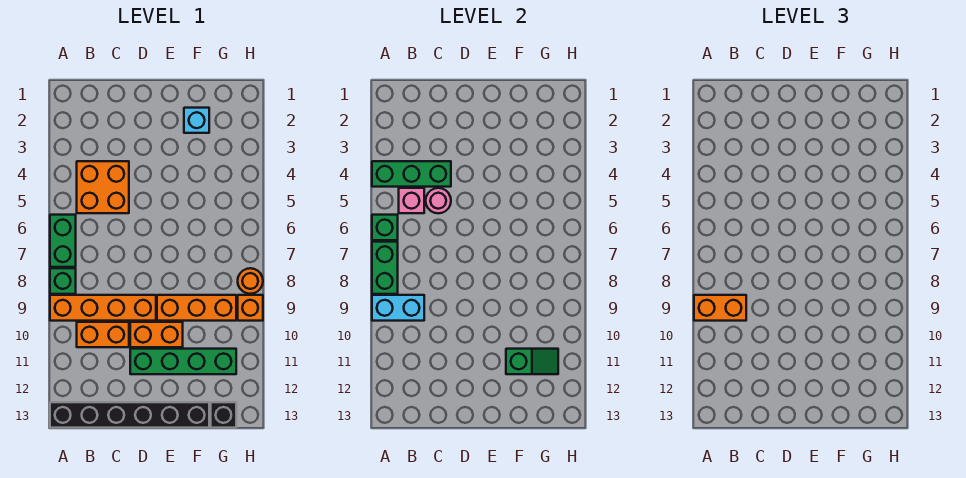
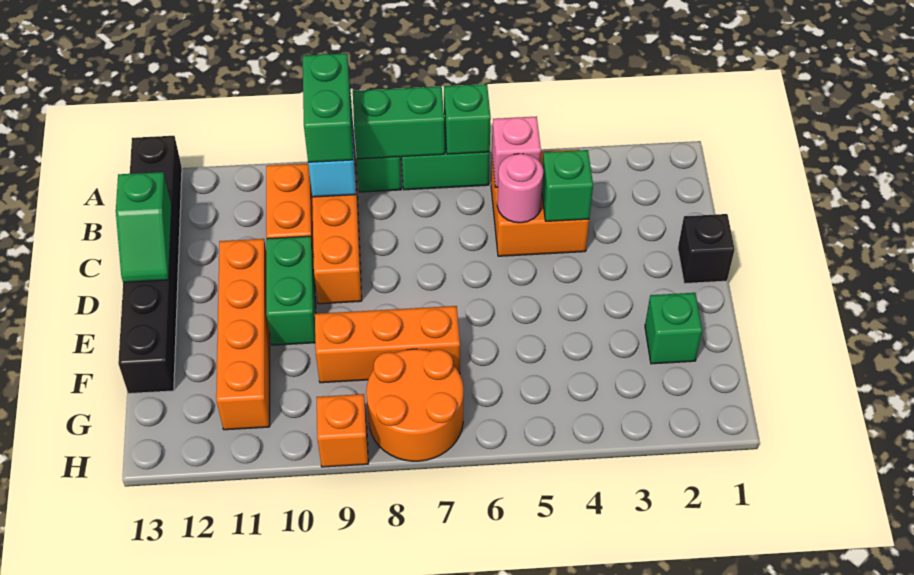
green brick A4:C4 level 2 -> green brick C4 level 2
orange brick A9:B9 level 3 -> green brick A9:B9 level 3
orange brick D10:E10 level 1 -> green brick D10:E10 level 1
green brick D11:G11 level 1 -> orange brick D11:G11 level 1
orange brick E9:G9 level 1 -> orange brick F7:F9 level 1
cyan brick F2 level 1 -> green brick F2 level 1
green slope F11:G11 level 2 top F -> green slope C13:D13 level 2 top C
black brick G13 level 1 -> black brick D1 level 1
orange round brick H8 level 1 -> orange round brick G7:H8 level 1

